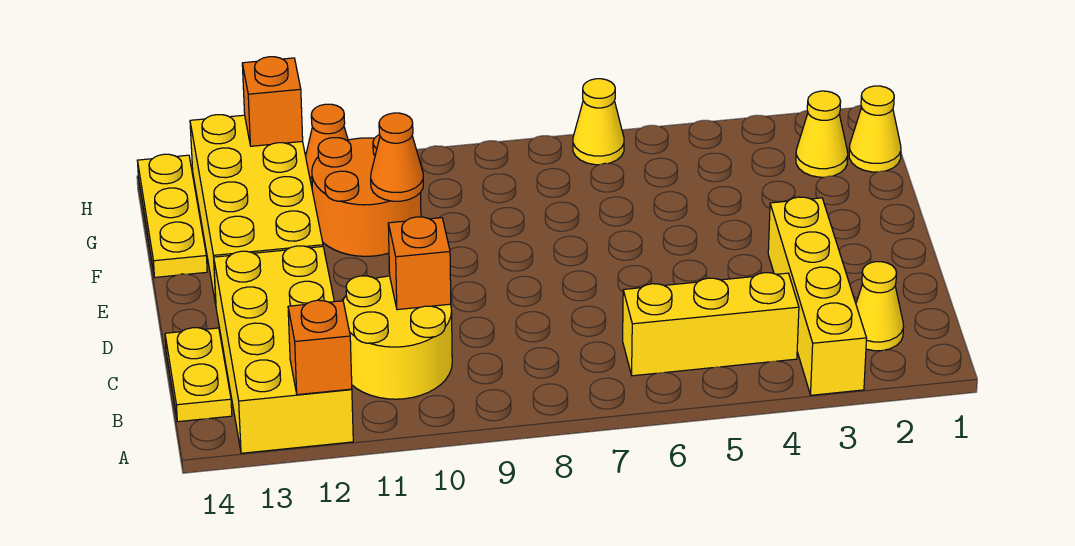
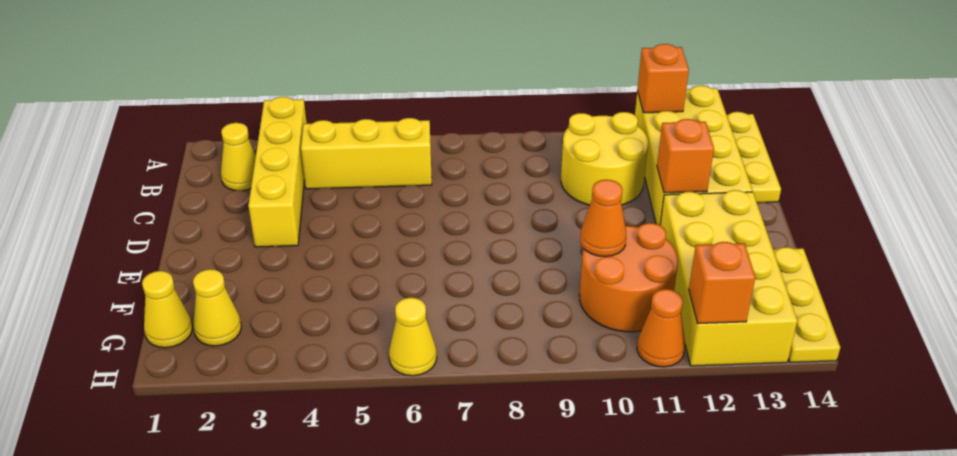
yellow plate B14:C14 level 1 -> yellow plate A14:C14 level 1
orange brick C10 level 2 -> orange brick D12 level 2

